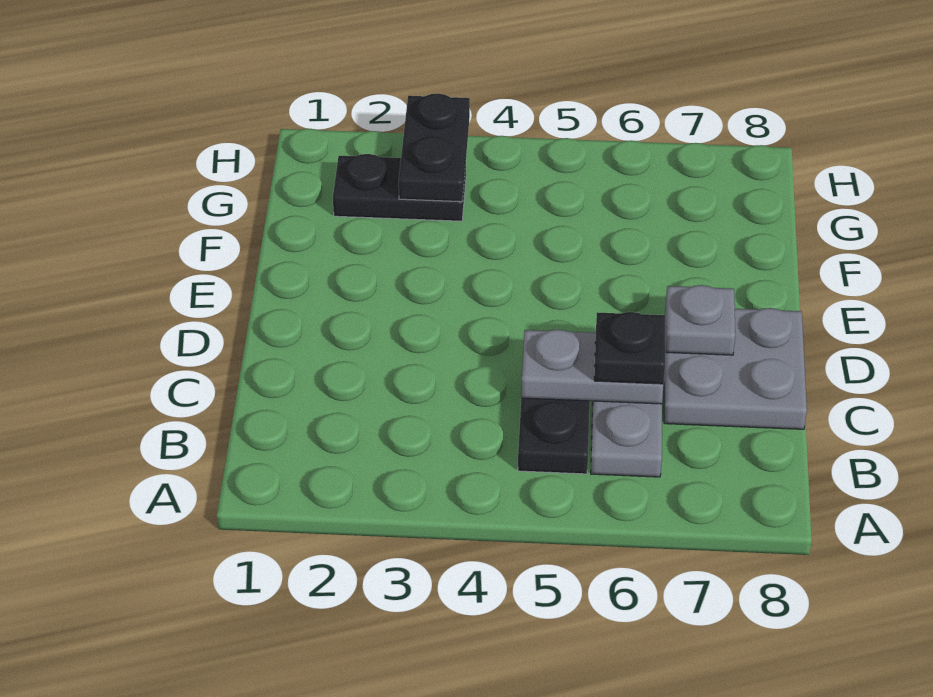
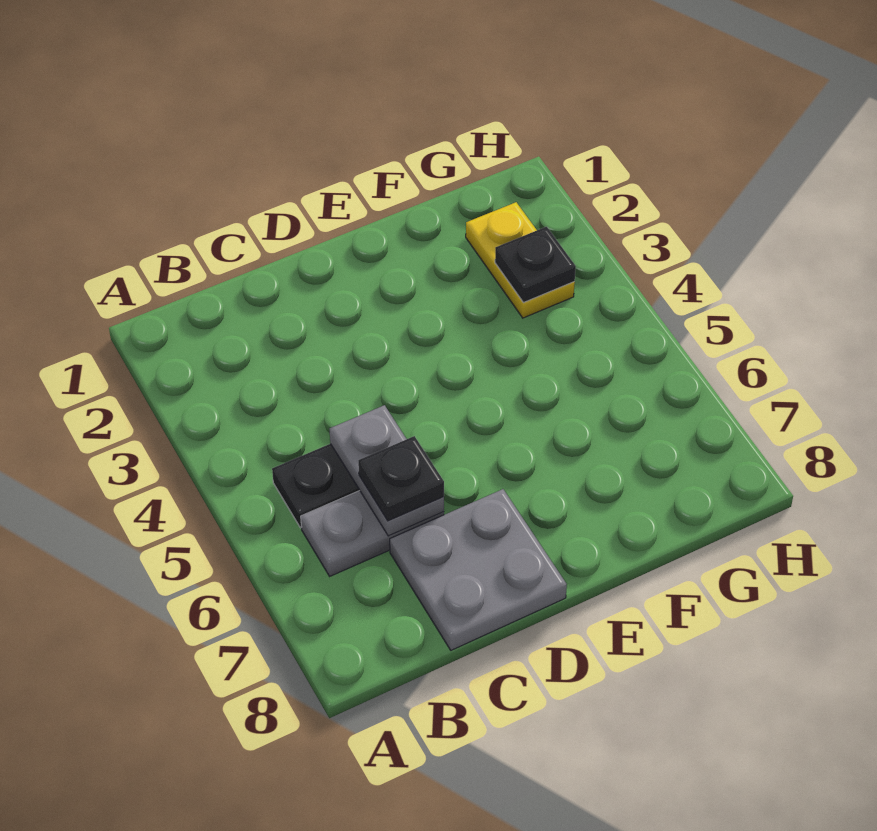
grey plate D7 level 2 -> none
black plate G2:G3 level 1 -> yellow plate G2:G3 level 1
black plate G3:H3 level 2 -> black plate G3 level 2

